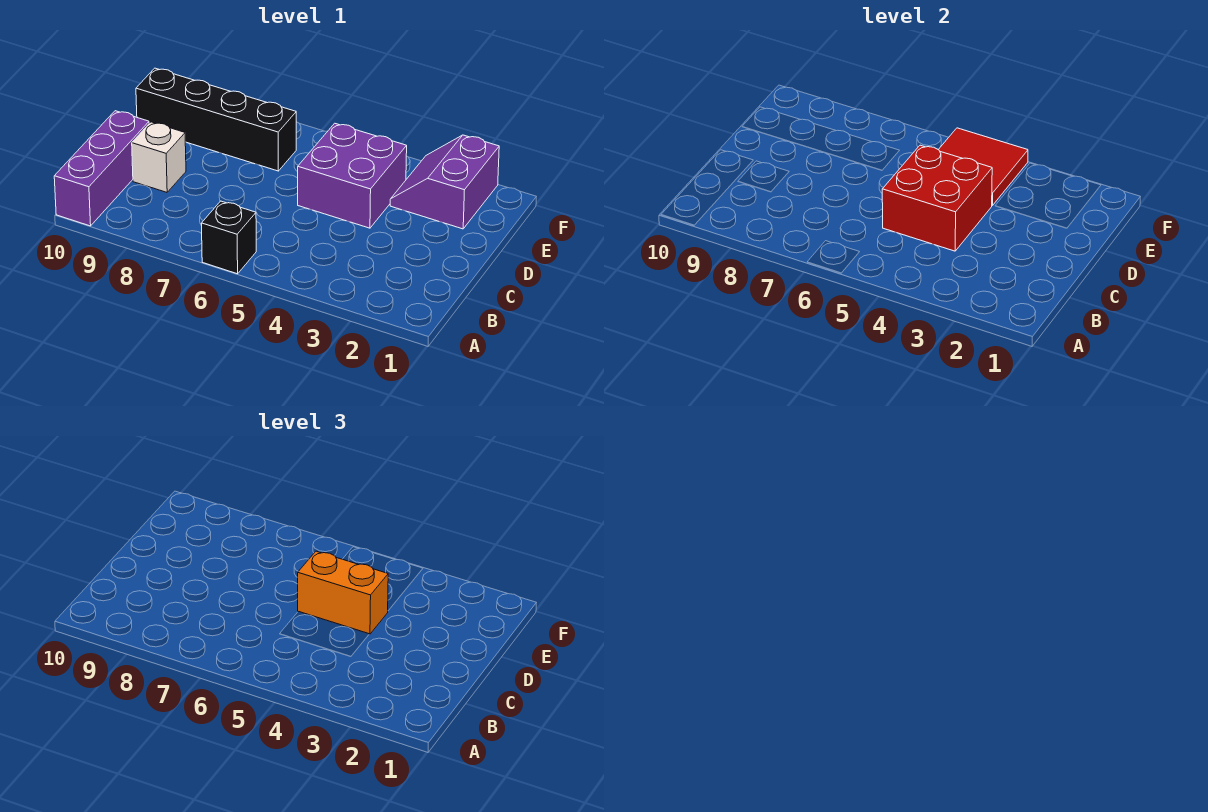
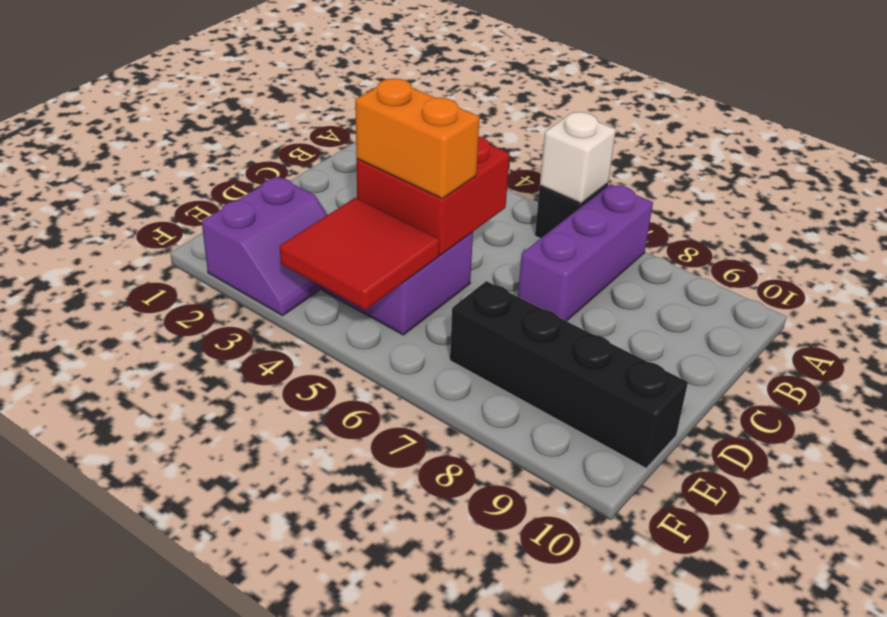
purple brick A10:C10 level 1 -> purple brick A7:C7 level 1
white brick C9 level 1 -> white brick A6 level 2

